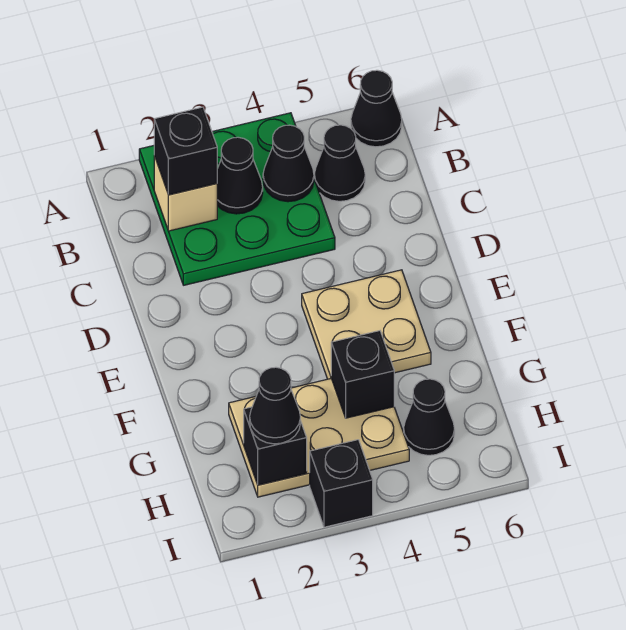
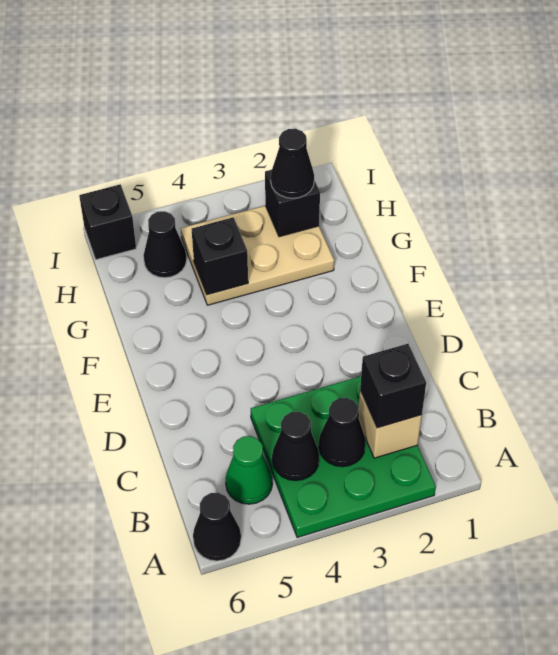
black cone B5 level 1 -> green cone B5 level 1
tan plate E4:F5 level 1 -> none
black brick I3 level 1 -> black brick I6 level 1

